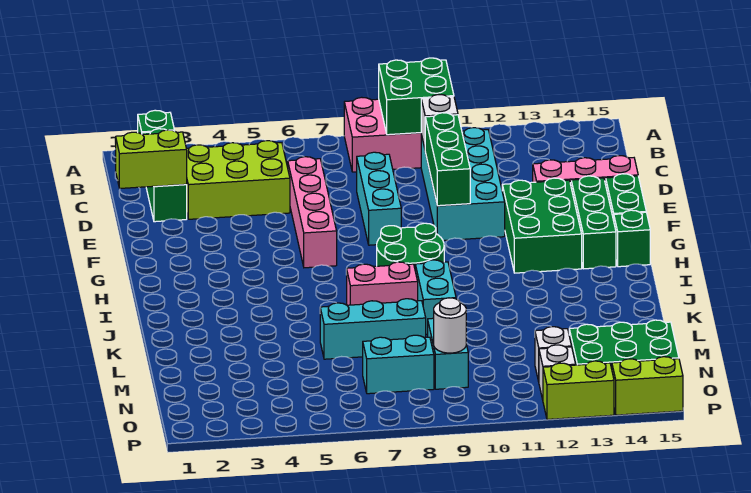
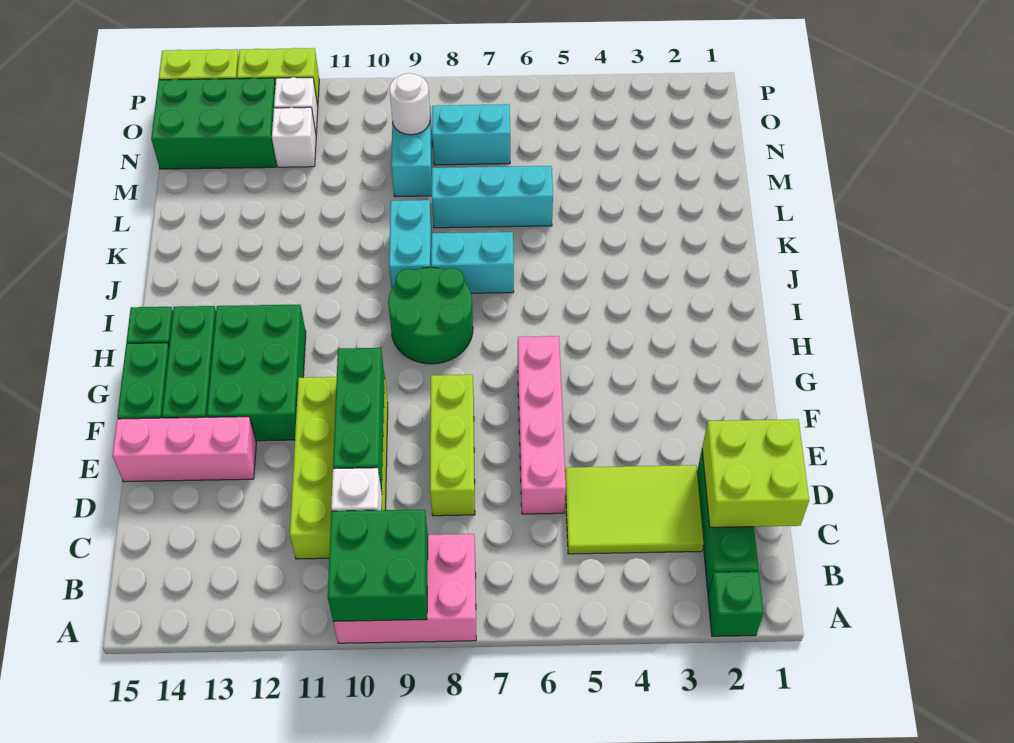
lime brick C3:D5 level 1 -> lime tile C3:D5 level 1
cyan brick C10:F11 level 1 -> lime brick C10:F11 level 1
lime brick D1:D2 level 2 -> lime brick C1:D2 level 2
cyan brick D8:F8 level 1 -> lime brick D8:F8 level 1
pink brick J7:J8 level 1 -> cyan brick J7:J8 level 1

